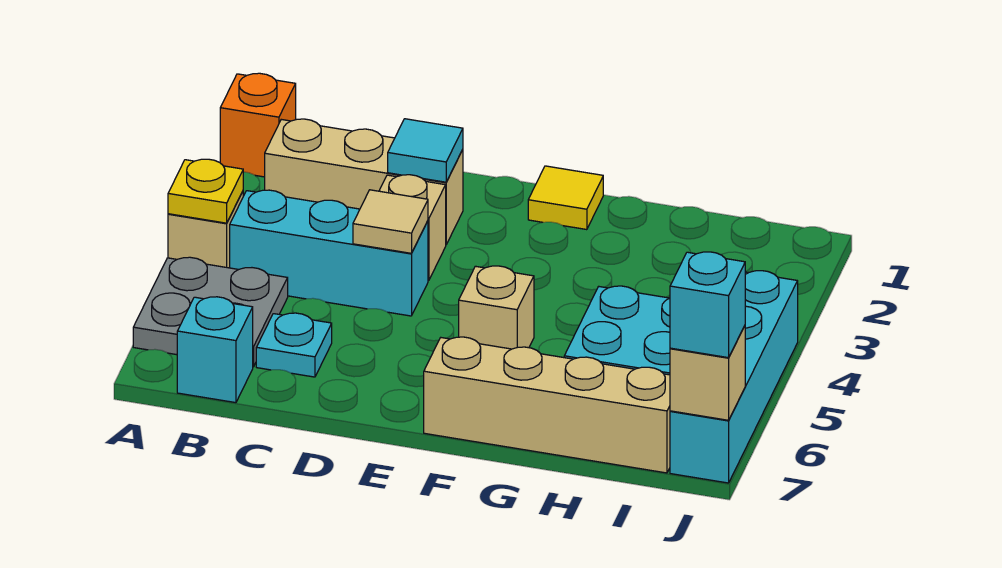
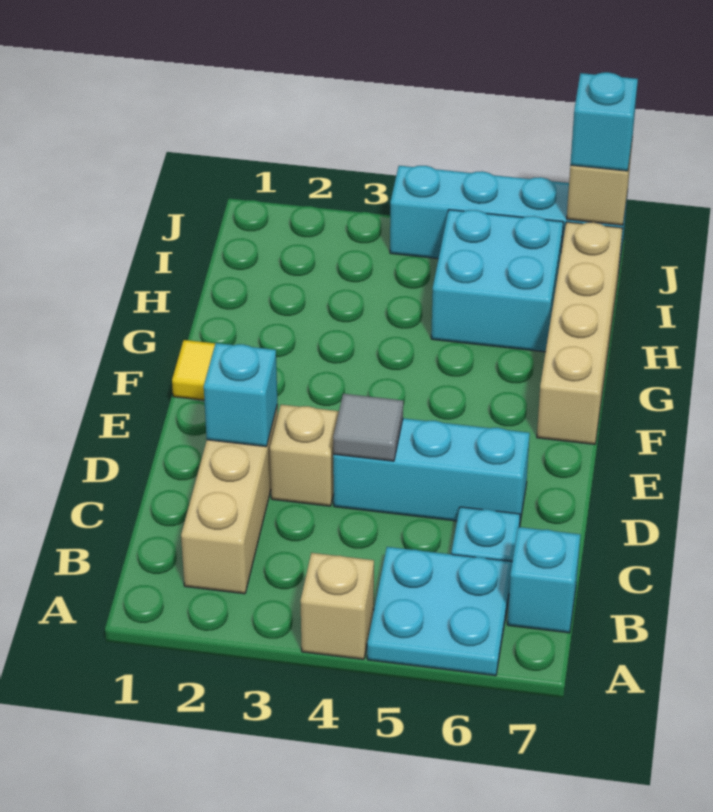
orange brick A1 level 1 -> none
yellow plate A4 level 2 -> none
grey plate A5:B6 level 1 -> cyan plate A5:B6 level 1
cyan brick B4:D4 level 1 -> cyan brick D4:D6 level 1
cyan tile D2 level 2 -> cyan brick D2 level 2
tan tile D4 level 2 -> grey tile D4 level 2
tan brick F5 level 1 -> none

